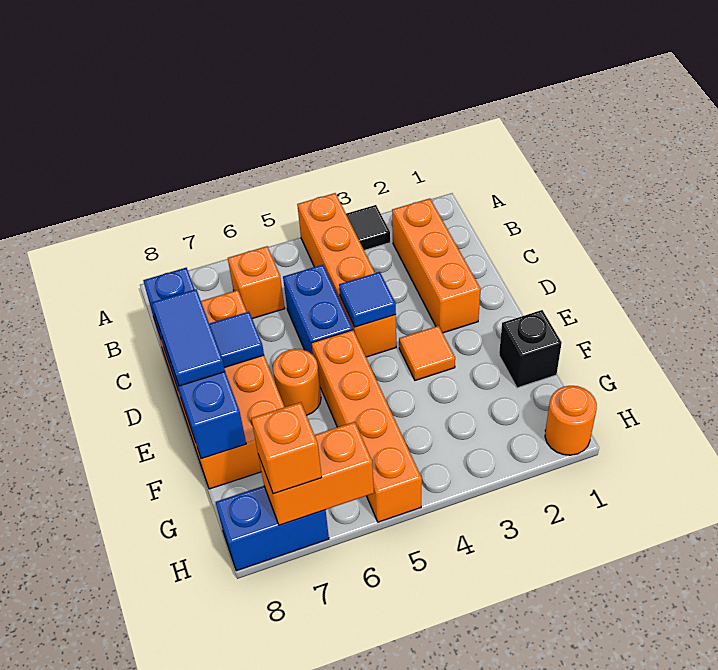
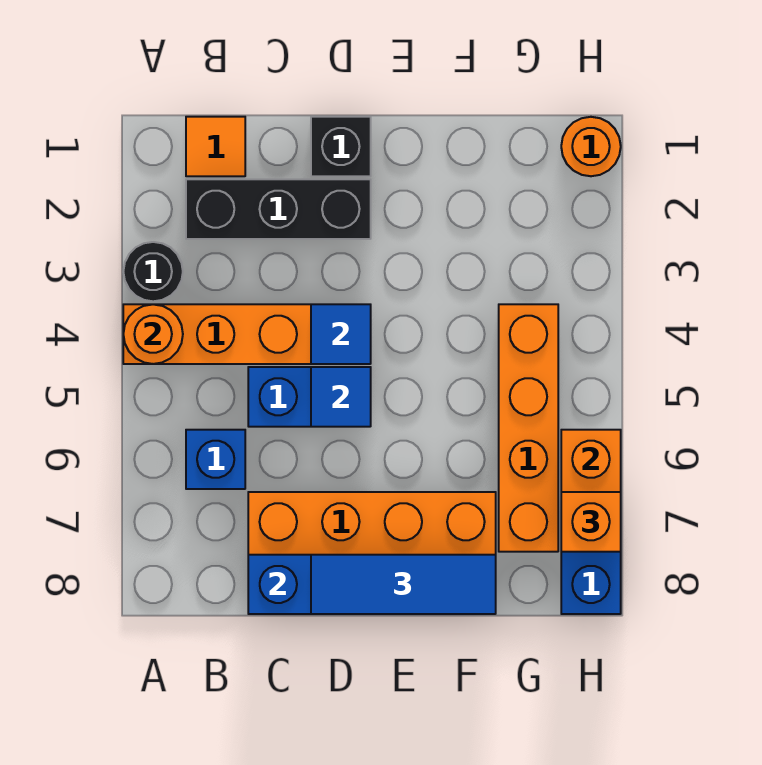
black tile A3 level 1 -> black round brick A3 level 1
orange brick B2:D2 level 1 -> black brick B2:D2 level 1
orange brick B6 level 1 -> blue brick B6 level 1
blue tile D7 level 2 -> blue tile D5 level 2
blue tile D8:E8 level 3 -> blue tile D8:F8 level 3
orange tile E3 level 1 -> orange tile B1 level 1
orange brick E5:H5 level 1 -> orange brick G4:G7 level 1
orange round brick E6 level 1 -> orange round brick A4 level 2
black brick F1 level 1 -> black brick D1 level 1

